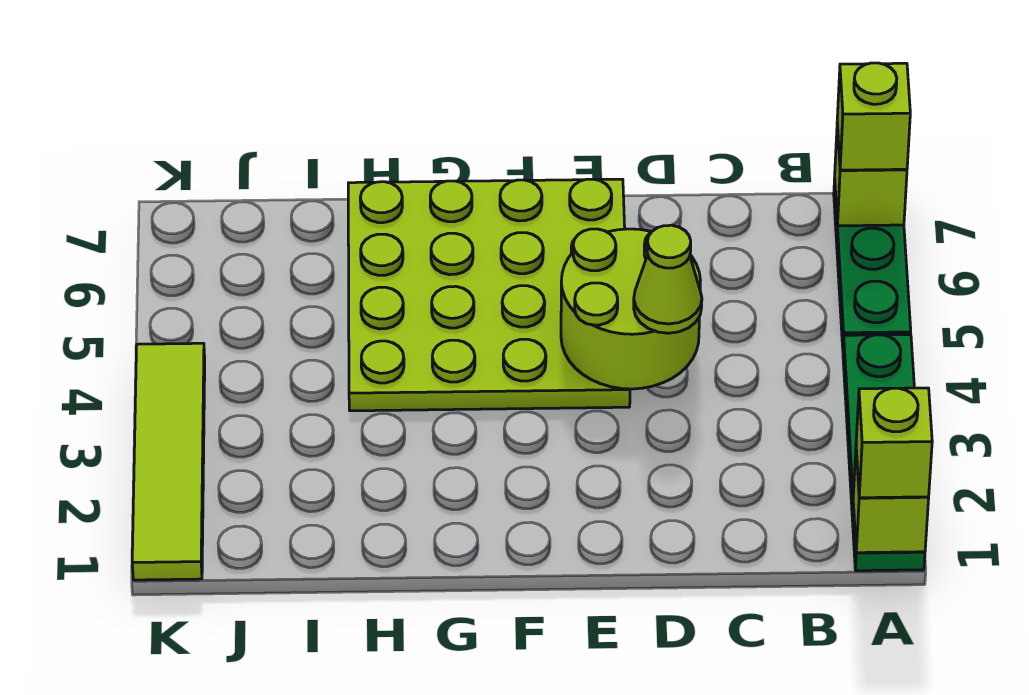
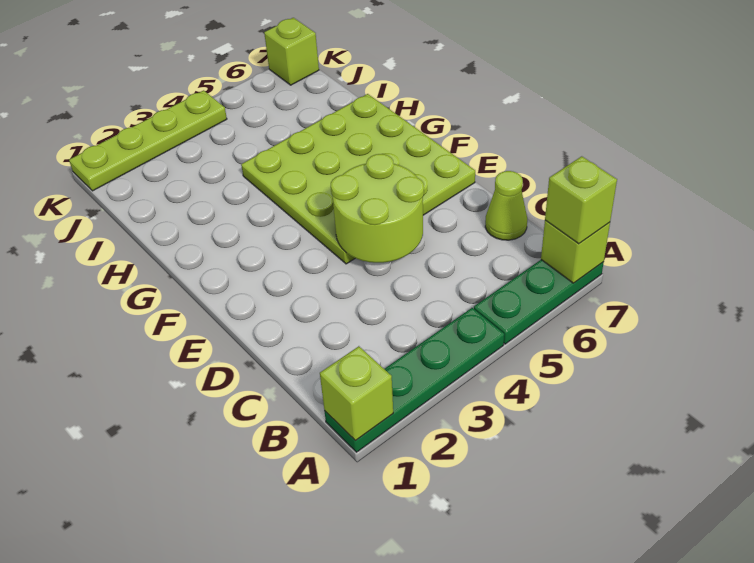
lime brick A1 level 3 -> lime brick K7 level 1
lime cone D4 level 3 -> lime cone C7 level 1
lime tile K1:K4 level 1 -> lime plate K1:K4 level 1

